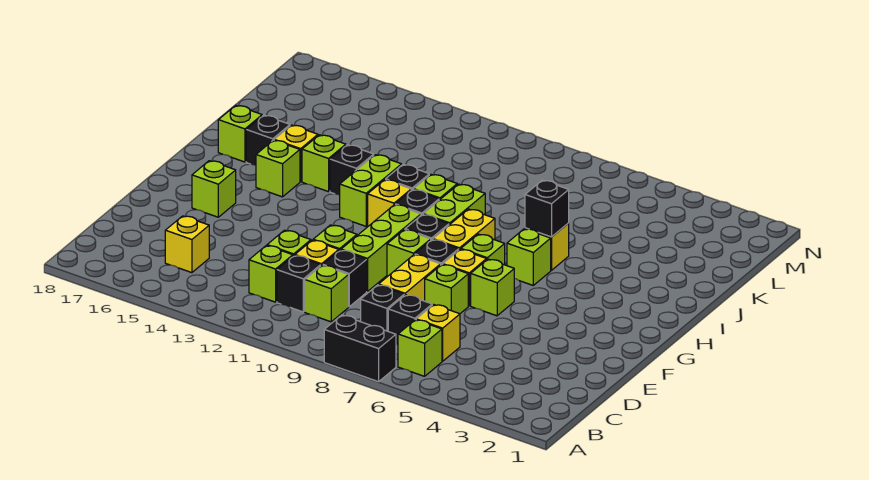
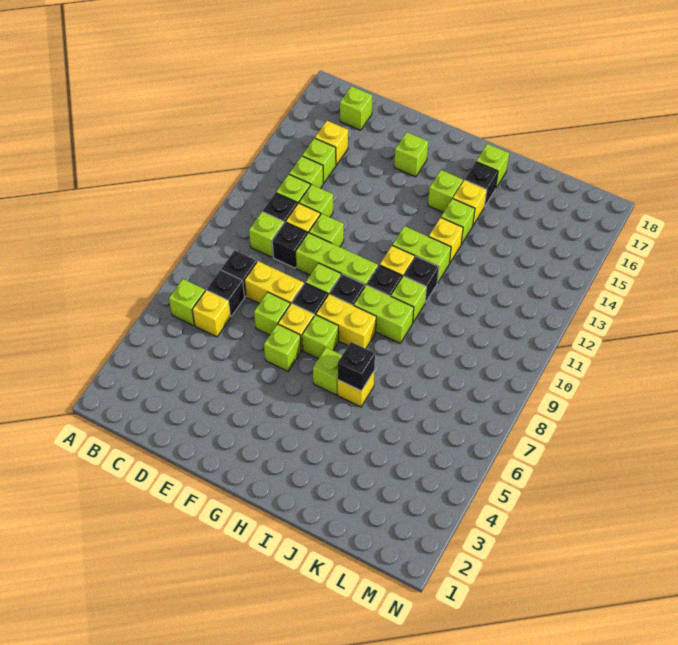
black brick A7:A8 level 1 -> none
none -> lime brick C13 level 1
none -> lime brick C14 level 1
none -> lime brick C17 level 1
black brick I13 level 1 -> yellow brick I13 level 1

